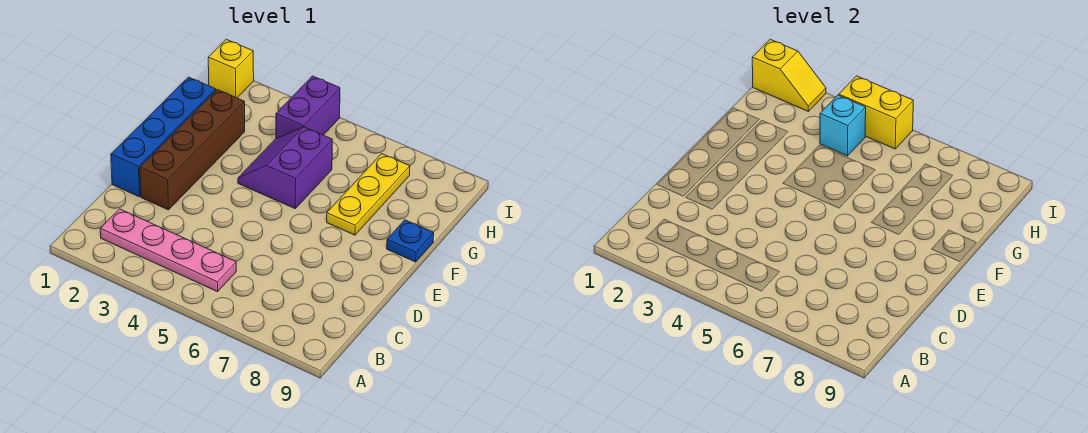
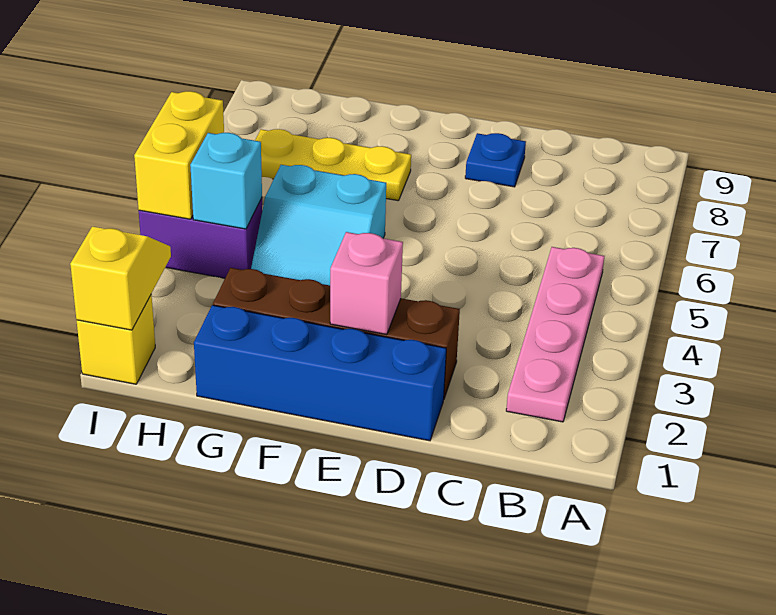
none -> pink brick E2 level 2
purple slope F4:G5 level 1 top 5 -> cyan slope F4:G5 level 1 top 5
blue plate F9 level 1 -> blue plate D8 level 1

